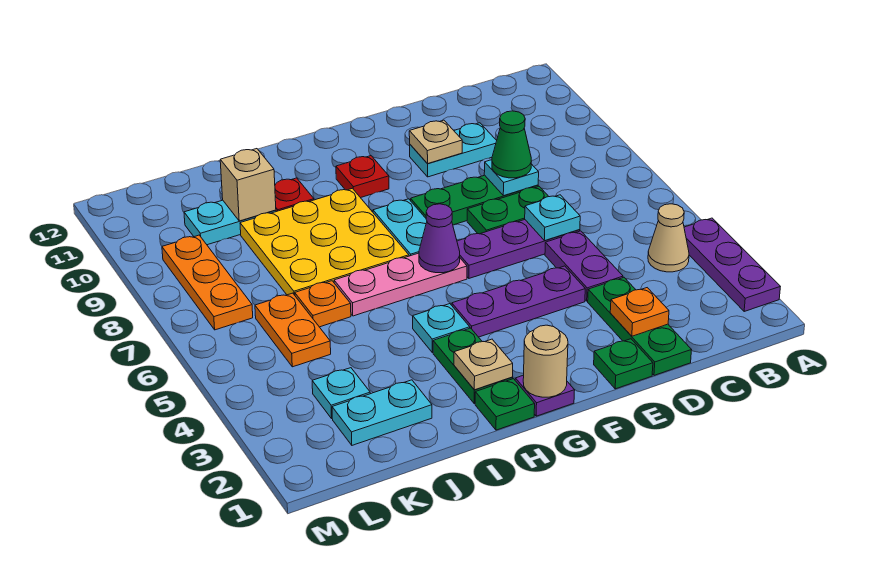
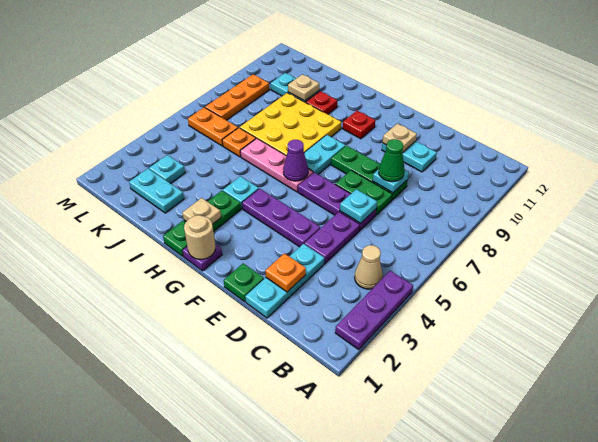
green plate D1:D3 level 1 -> cyan plate D1:D3 level 1
tan brick J10 level 2 -> tan plate J10 level 2
orange plate K5:K6 level 1 -> orange plate K6:L6 level 1

